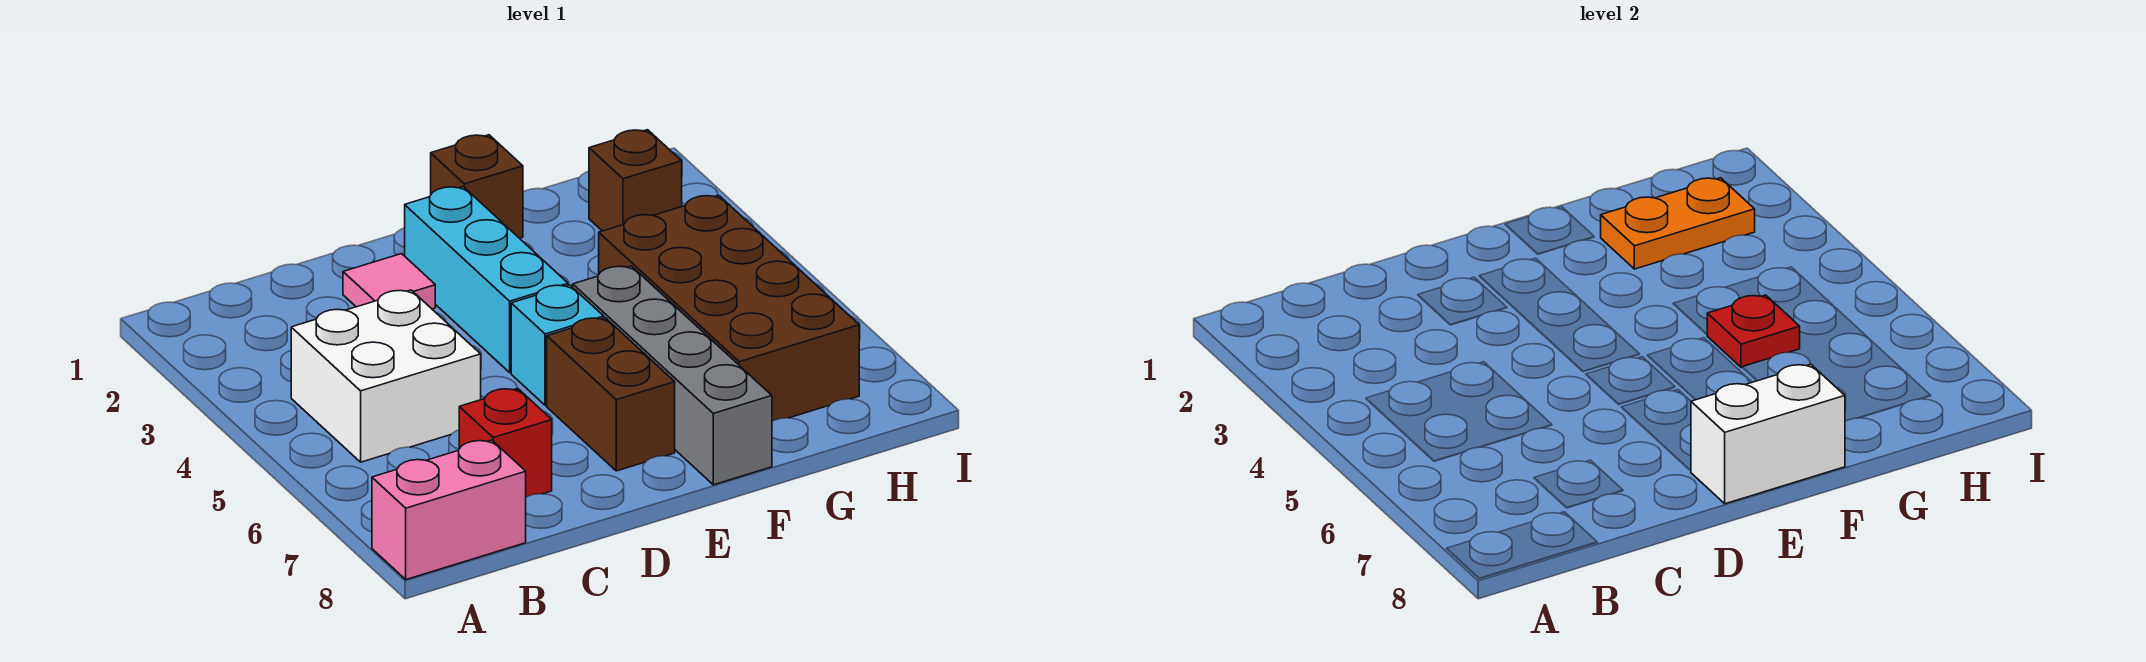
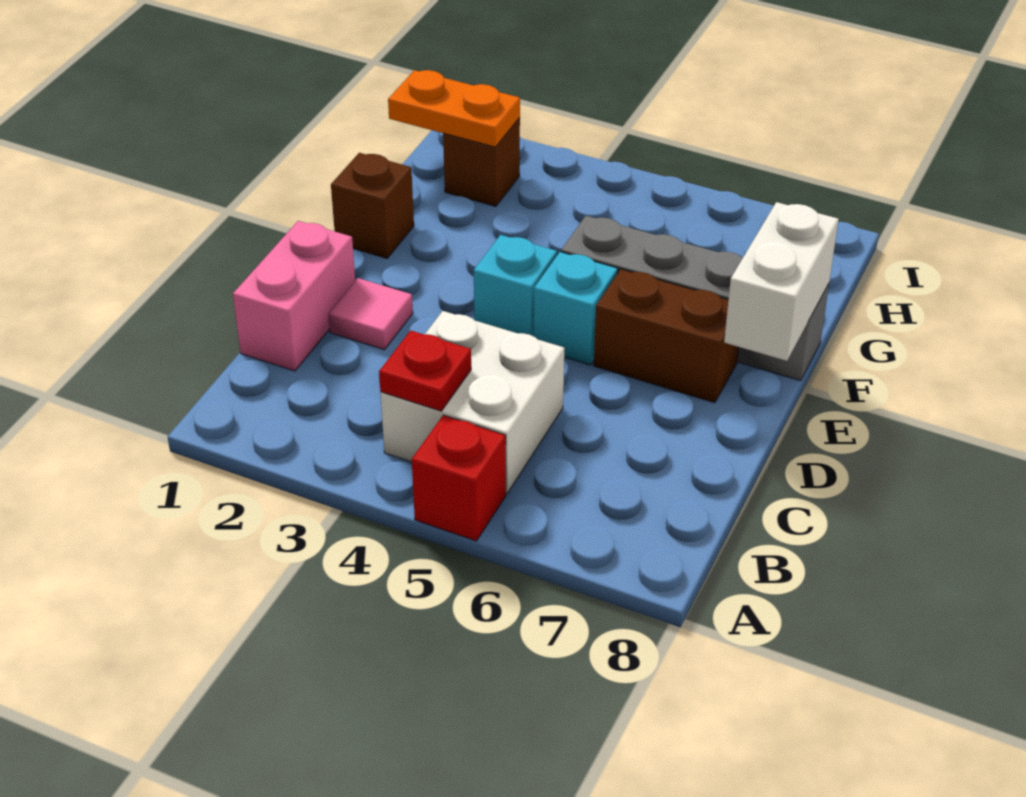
pink brick A8:B8 level 1 -> pink brick C1:D1 level 1
red brick C7 level 1 -> red brick A5 level 1
cyan brick E2:E4 level 1 -> cyan brick E4 level 1
orange plate G2:H2 level 2 -> orange plate H1:H2 level 2
brown brick G4:H7 level 1 -> none
red plate G5 level 2 -> red plate B4 level 2

